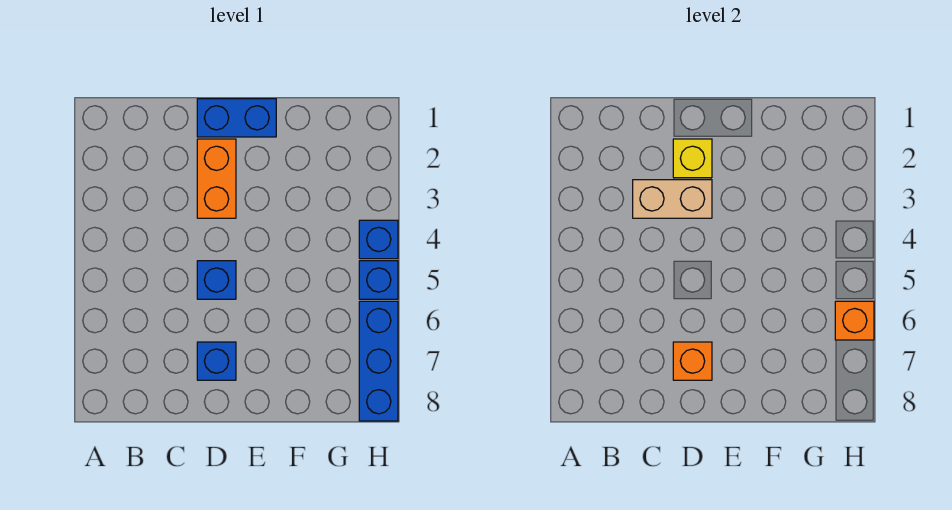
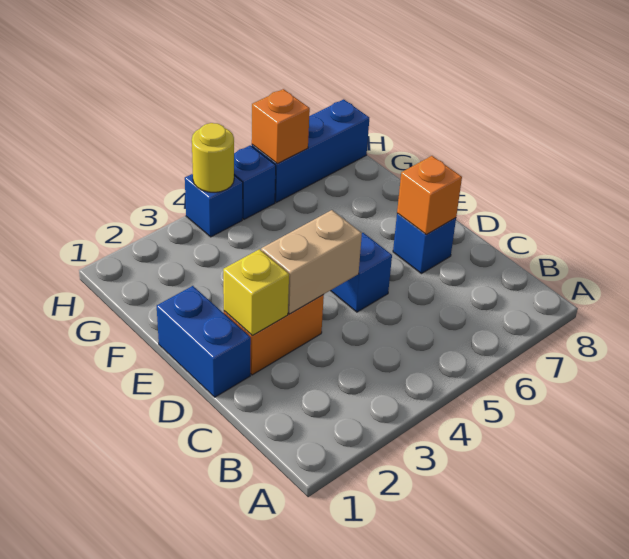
tan brick C3:D3 level 2 -> tan brick D3:D4 level 2
none -> yellow round brick H4 level 2

